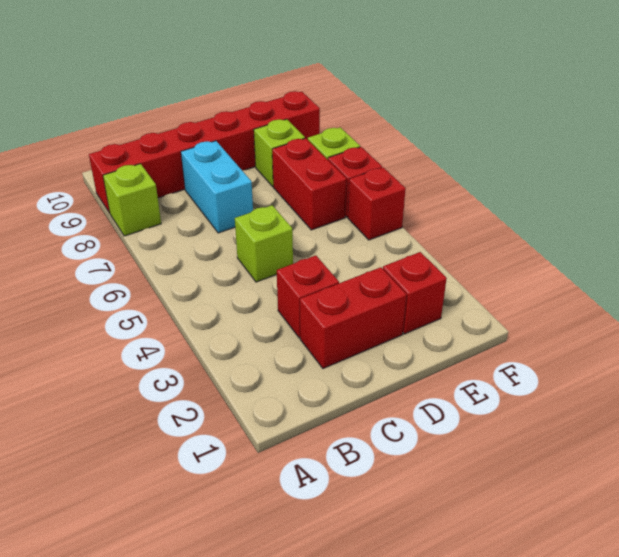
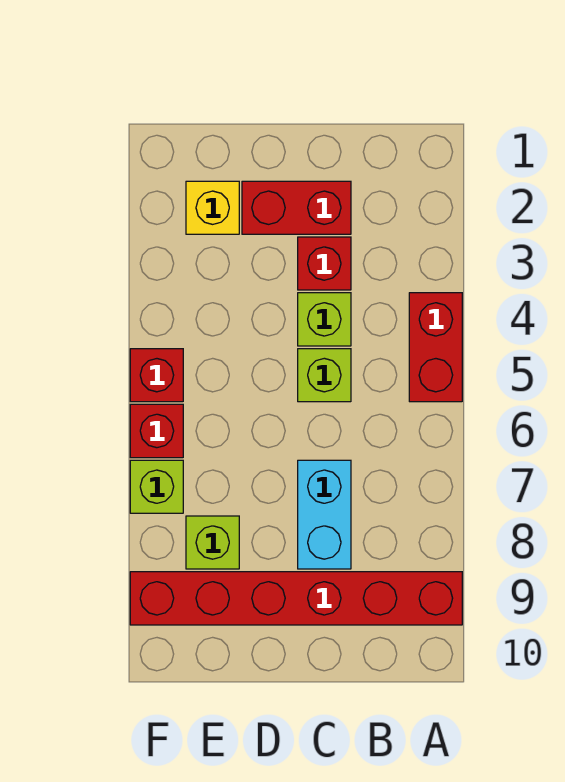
lime brick A8 level 1 -> lime brick C4 level 1
red brick E2 level 1 -> yellow brick E2 level 1
red brick E6:E7 level 1 -> red brick A4:A5 level 1

